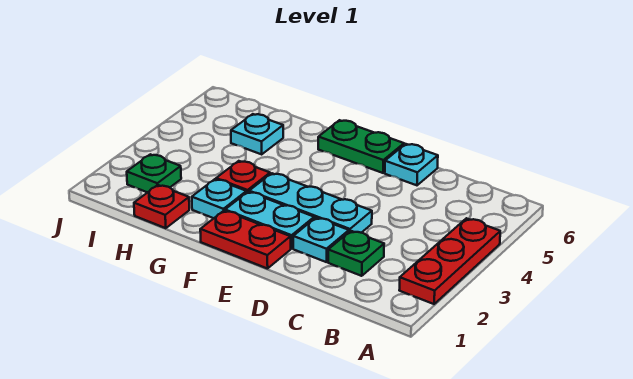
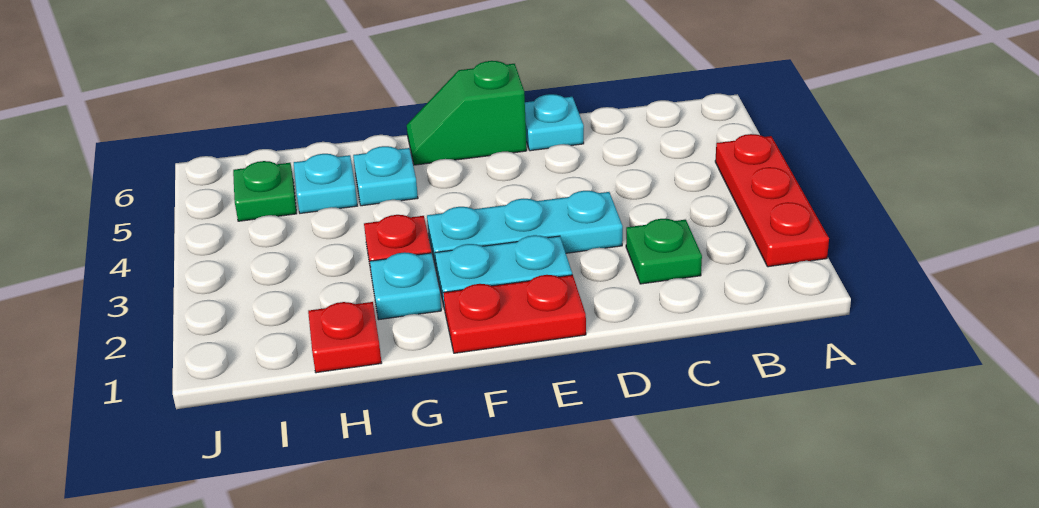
cyan plate D2 level 1 -> cyan plate G5 level 1
green plate E6:F6 level 1 -> green slope E6:F6 level 1 top E
green plate I2 level 1 -> green plate I5 level 1

